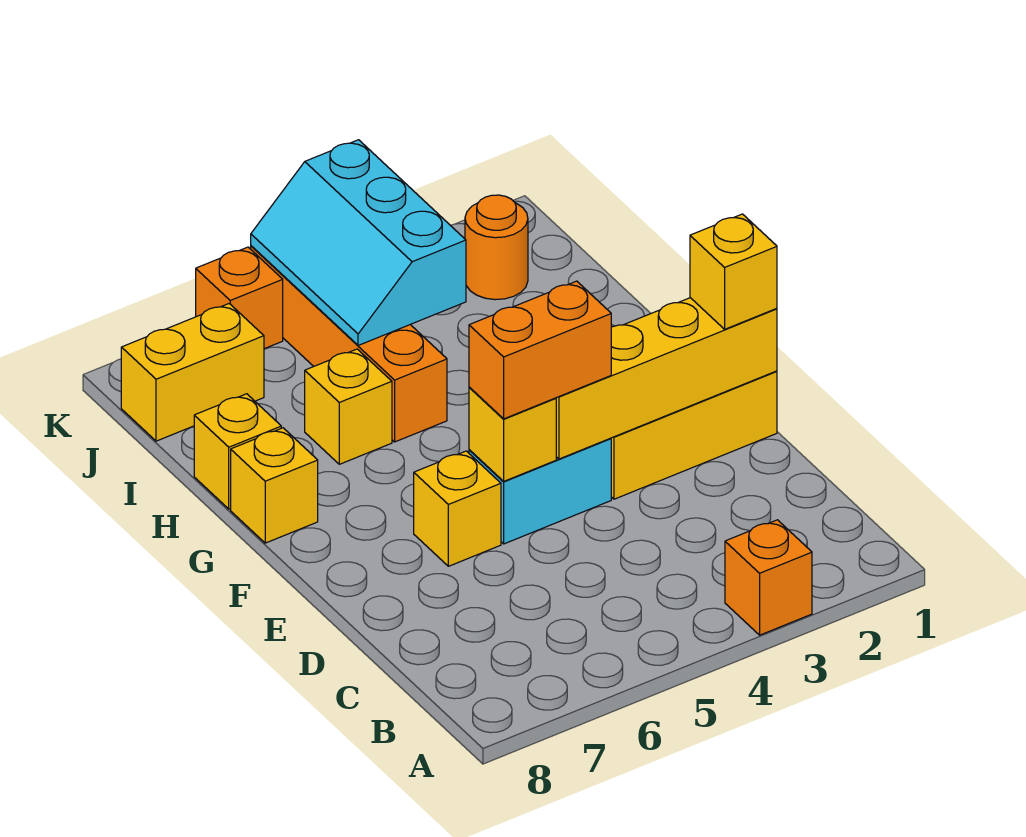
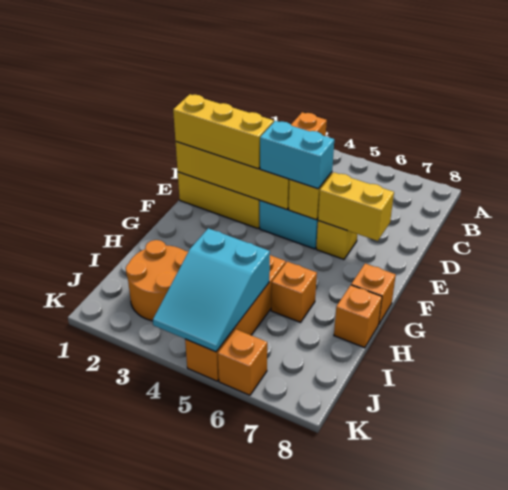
yellow brick E1 level 3 -> yellow brick E1:E3 level 3
orange brick E4:E5 level 3 -> cyan brick E4:E5 level 3
yellow brick G8 level 1 -> orange brick G8 level 1
yellow brick H6 level 1 -> orange brick H6 level 1
yellow brick H8 level 1 -> orange brick H8 level 1
cyan slope I4:K5 level 2 top 4 -> cyan slope I4:K5 level 2 top I
orange round brick J2 level 1 -> orange round brick I2:J3 level 1
yellow brick J7:J8 level 1 -> yellow brick E6:E7 level 2

